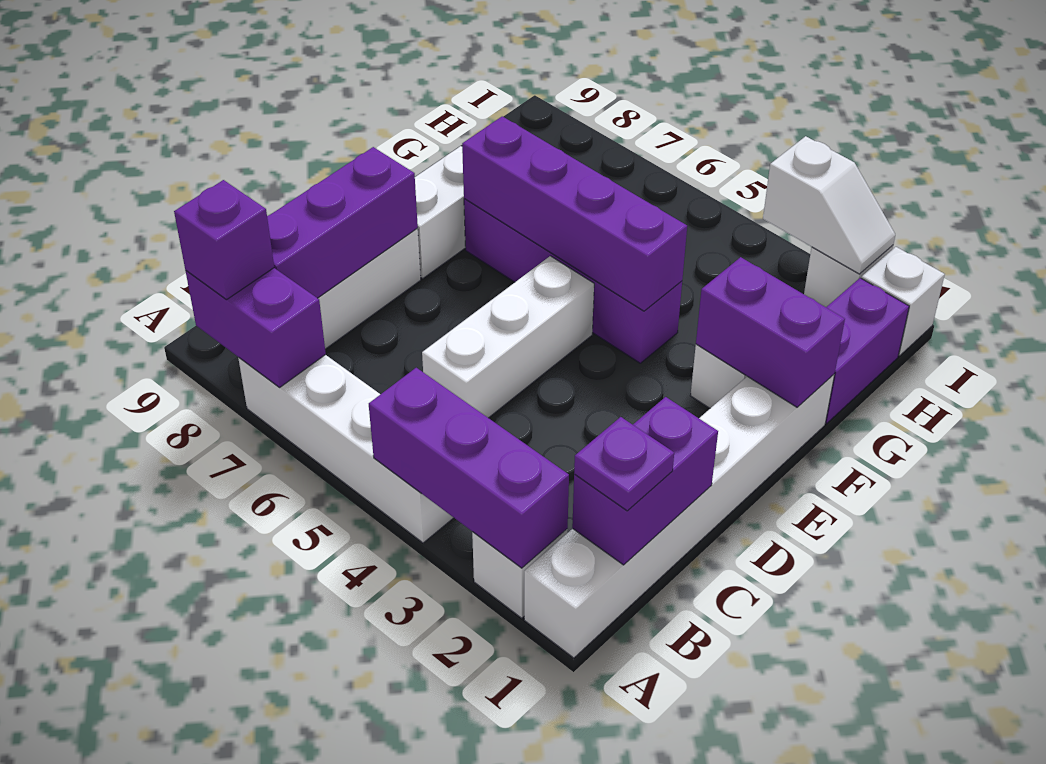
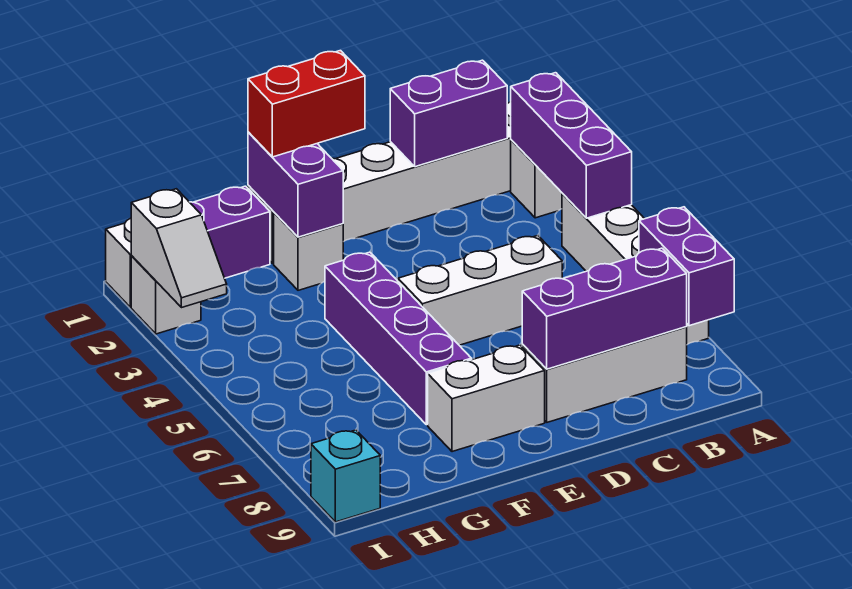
purple brick A8 level 3 -> none
purple plate B1 level 3 -> none
none -> red brick E1:F1 level 3
purple brick F4:F7 level 2 -> none
white slope I2:I3 level 2 top 3 -> white slope I2:I3 level 2 top 2
none -> cyan brick I9 level 1

